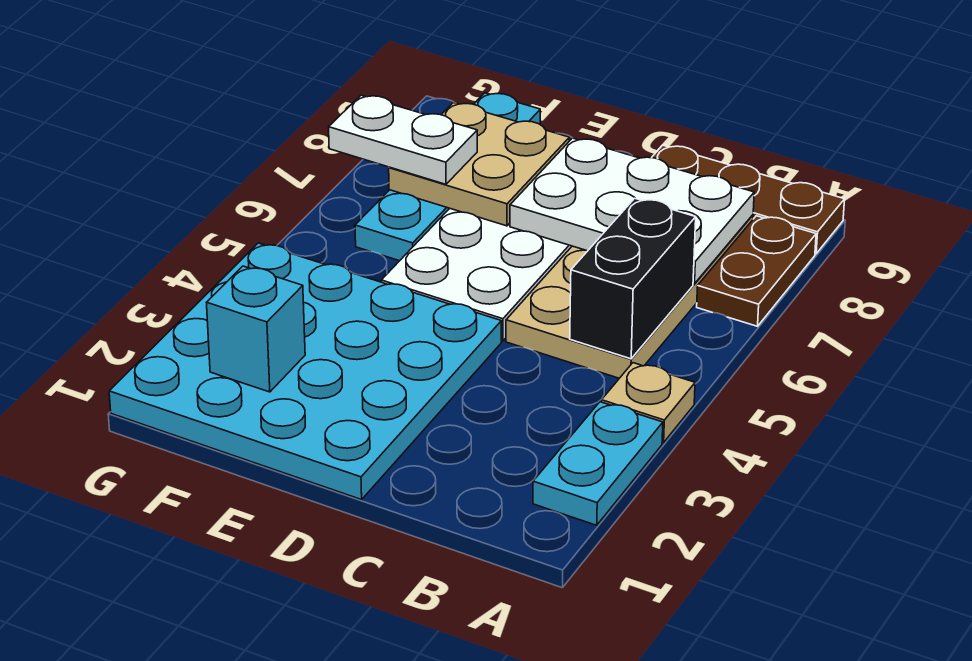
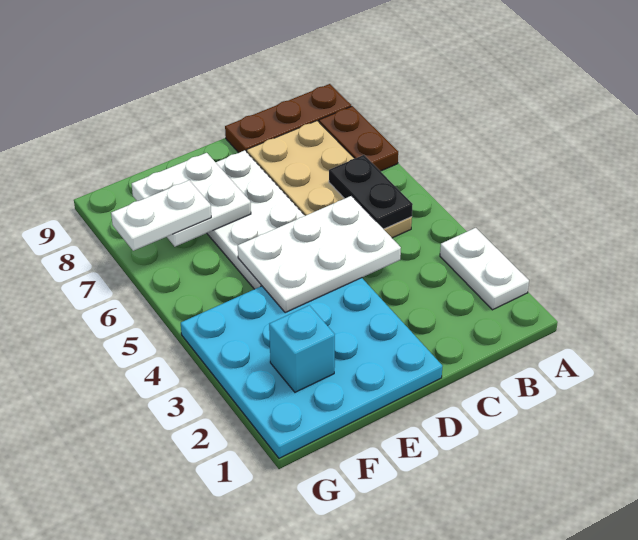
cyan plate A2:A3 level 1 -> white plate A2:A3 level 1
tan plate A4 level 1 -> none
black brick B5:B6 level 2 -> black plate B5:B6 level 2
white plate B7:D8 level 2 -> white plate C4:E5 level 2
tan plate E7:F8 level 2 -> white plate E7:F8 level 2
cyan plate F6:F9 level 1 -> none

